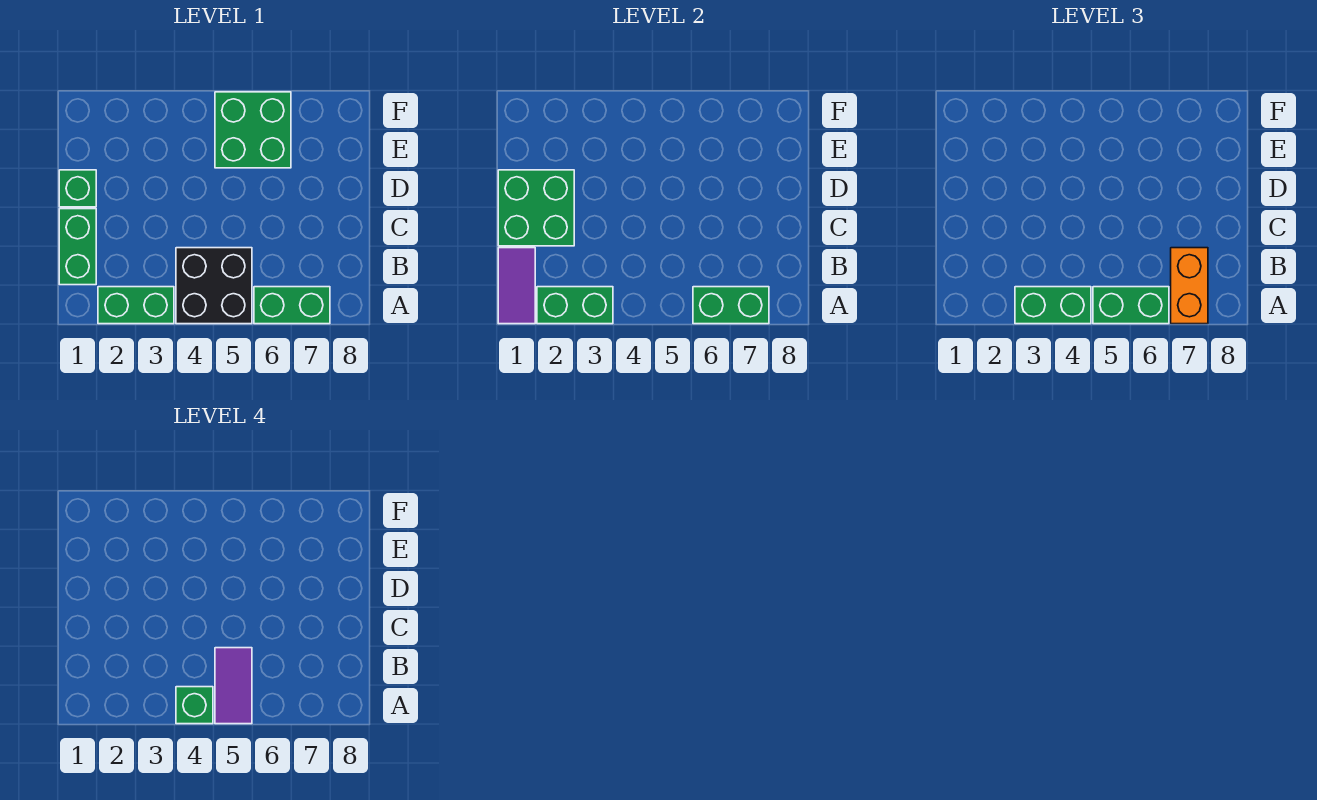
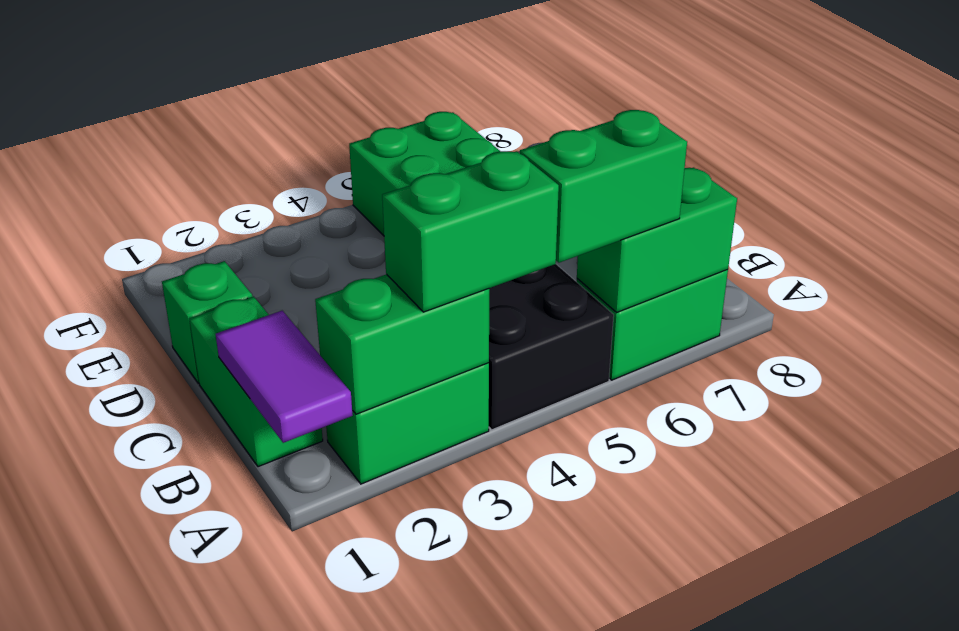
green brick A4 level 4 -> none
purple tile A5:B5 level 4 -> none
orange brick A7:B7 level 3 -> none
green brick C1:D2 level 2 -> none

